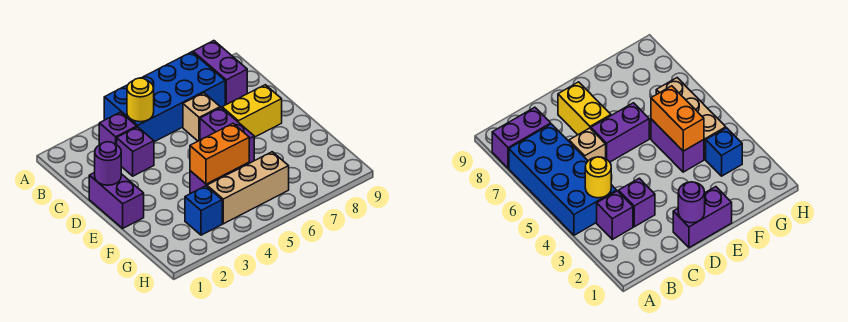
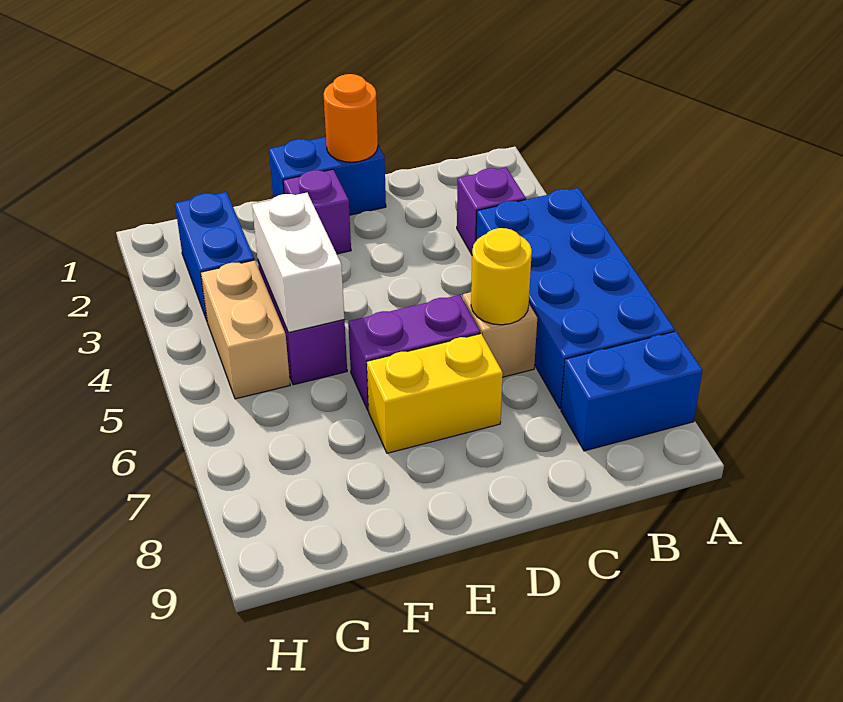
purple brick A8:B8 level 1 -> blue brick A8:B8 level 1
yellow round brick B4 level 2 -> yellow round brick C6 level 2
purple brick C3 level 1 -> purple brick E2 level 1
purple brick D1:E1 level 1 -> blue brick D1:E1 level 1
purple round brick D1 level 2 -> orange round brick D1 level 2
yellow brick D7:D8 level 1 -> yellow brick D7:E7 level 1
orange brick F4:F5 level 2 -> white brick F4:F5 level 2
blue brick G3 level 1 -> blue brick G2:G3 level 1
tan brick G4:G6 level 1 -> tan brick G4:G5 level 1

